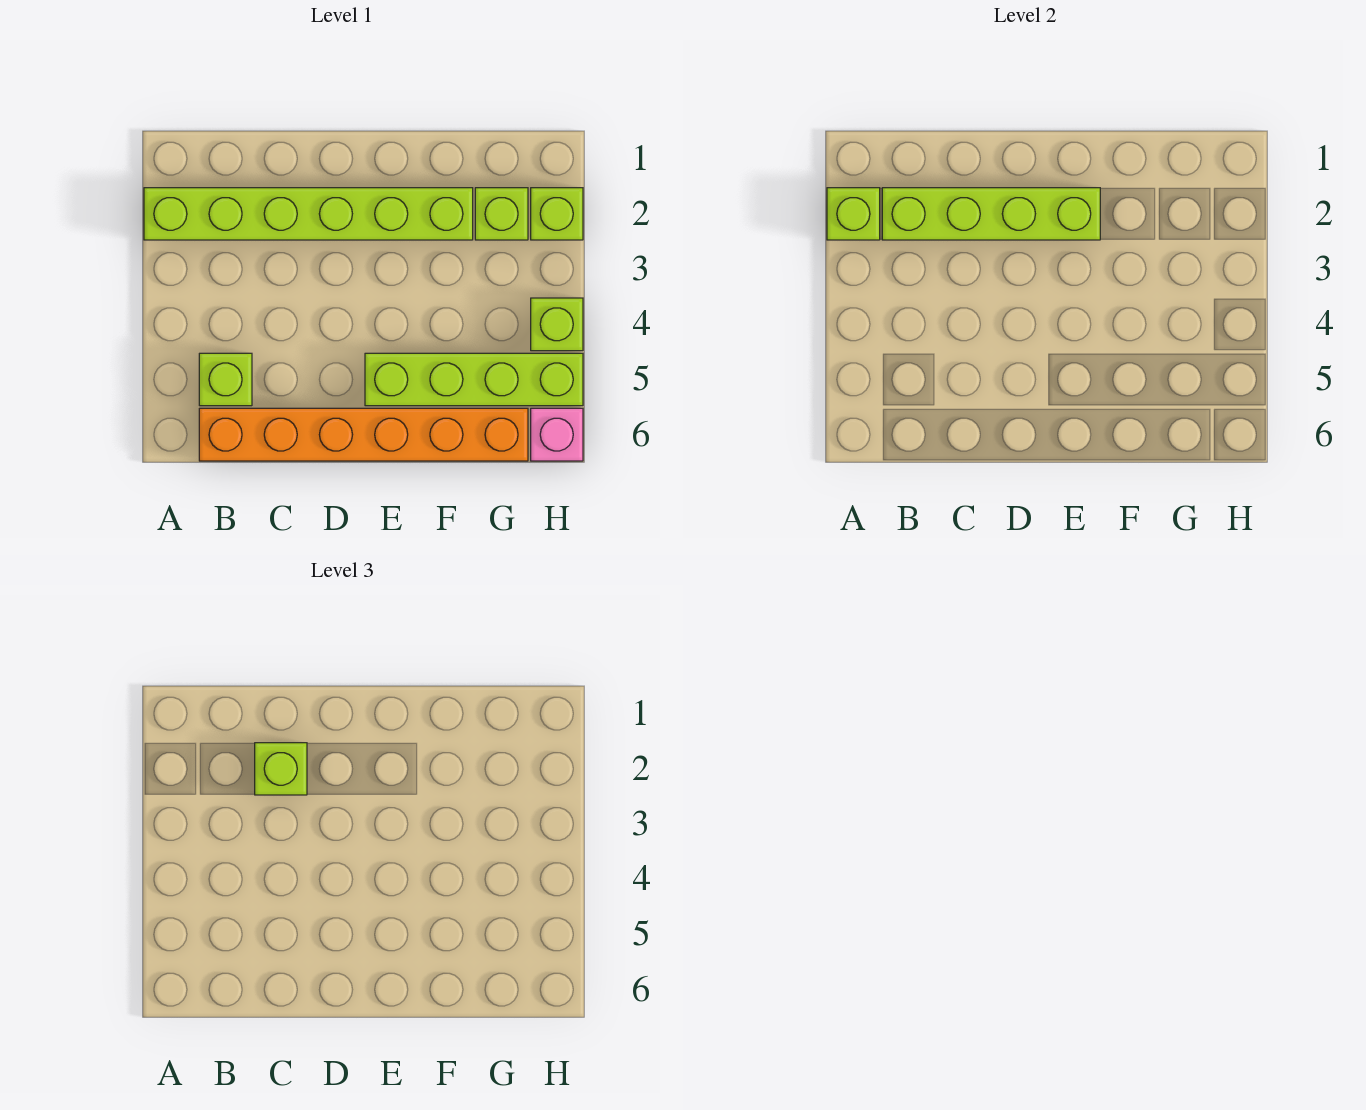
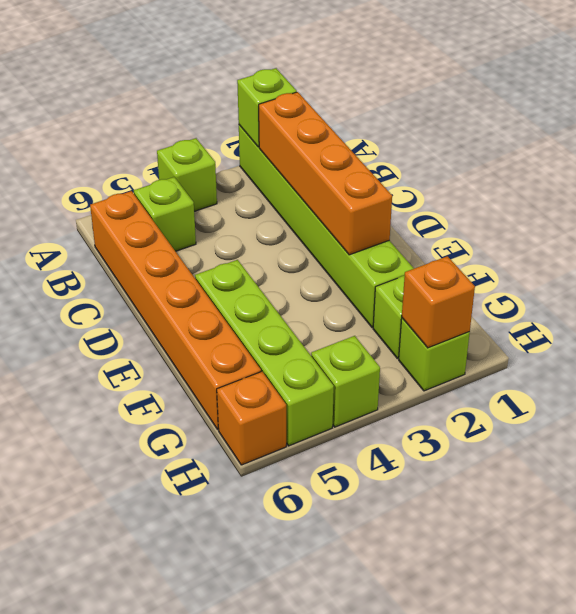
lime brick B2:E2 level 2 -> orange brick B2:E2 level 2
lime brick C2 level 3 -> lime brick A4 level 1
none -> orange brick H2 level 2
pink brick H6 level 1 -> orange brick H6 level 1

